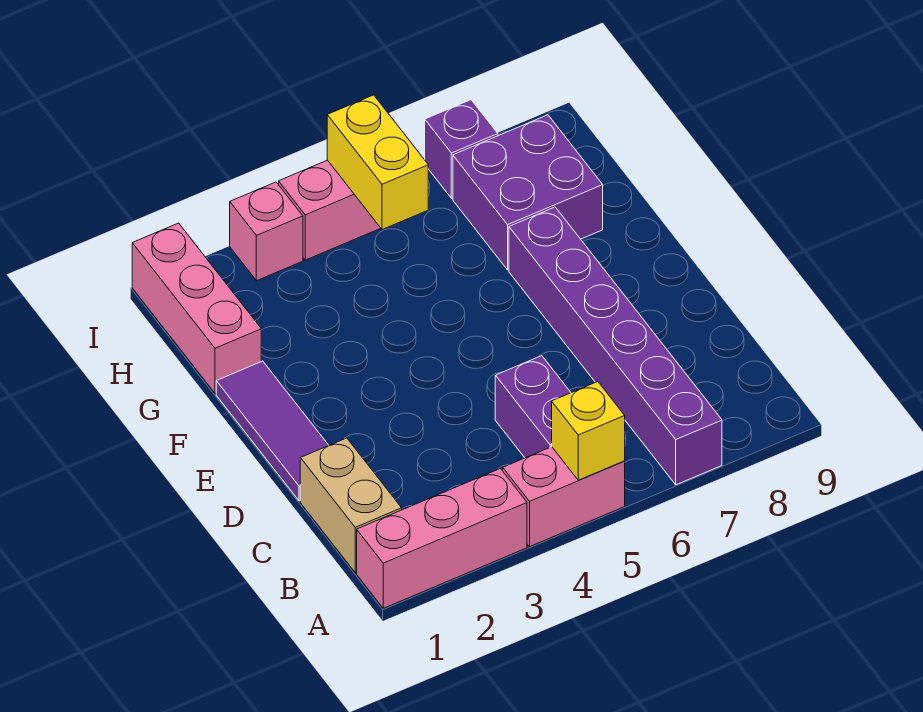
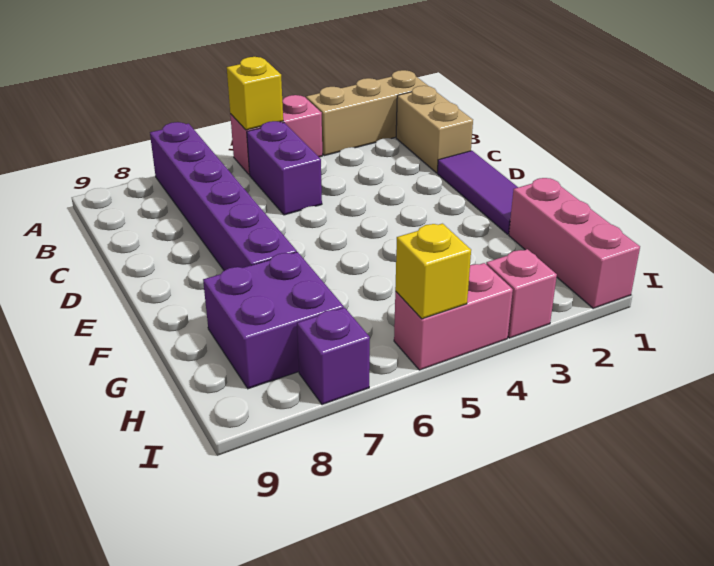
pink brick A1:A3 level 1 -> tan brick A1:A3 level 1
yellow brick H5:I5 level 2 -> yellow brick I5 level 2

